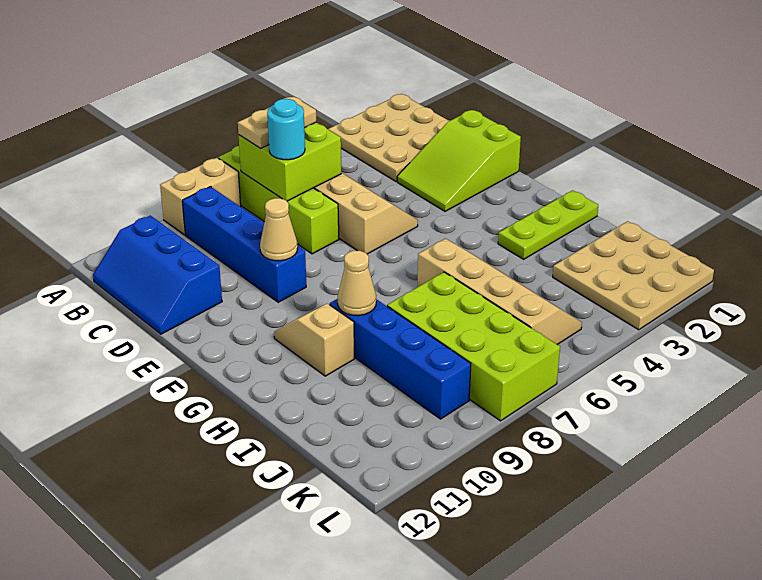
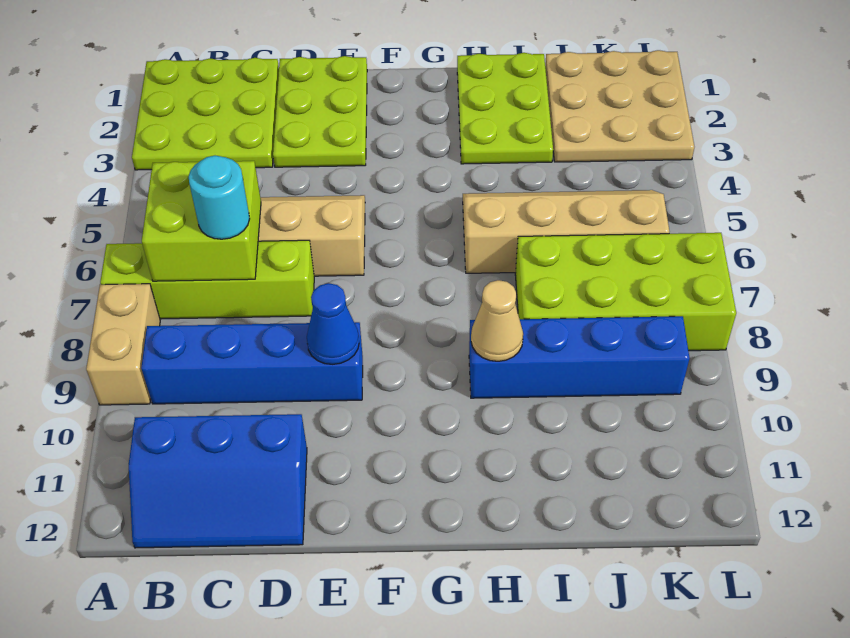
tan plate A1:C3 level 1 -> lime plate A1:C3 level 1
tan plate B6:B7 level 3 -> none
lime slope D1:E3 level 1 top 1 -> lime plate D1:E3 level 1
tan cone E9 level 2 -> blue cone E9 level 2
tan slope G10:H10 level 1 top H -> none
lime plate H1:H3 level 1 -> lime plate H1:I3 level 1

